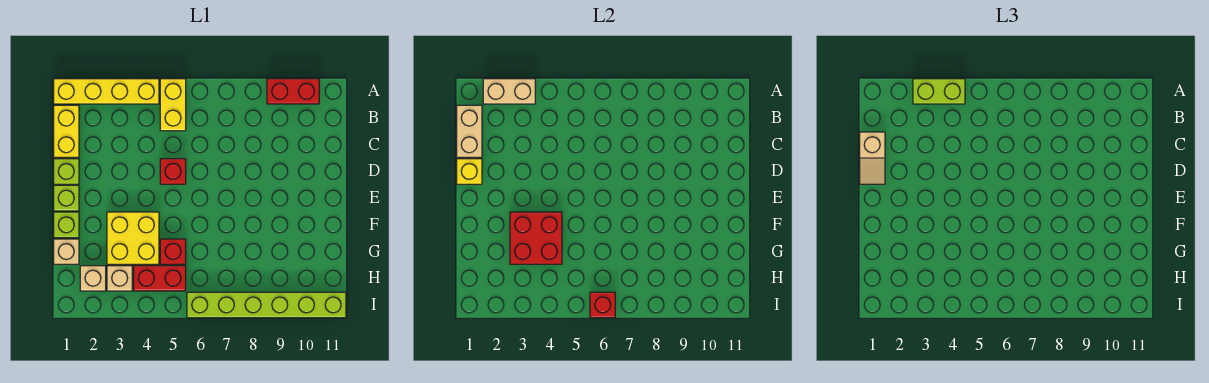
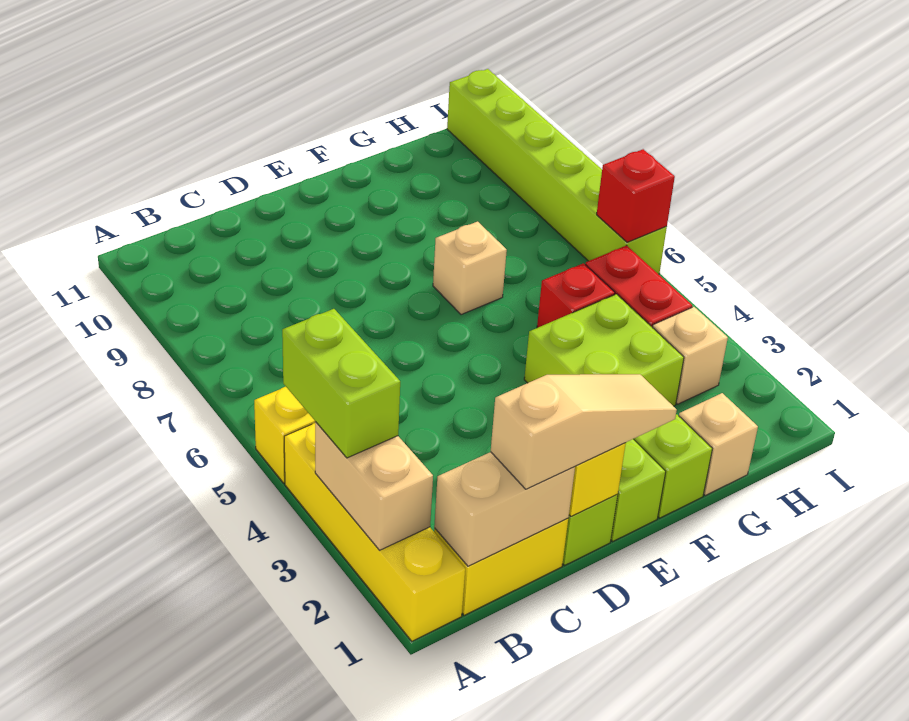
red brick A9:A10 level 1 -> none
tan slope C1:D1 level 3 top C -> tan slope C1:E1 level 3 top C
red brick D5 level 1 -> none
yellow brick F3:G4 level 1 -> lime brick F3:G4 level 1
red brick F3:G4 level 2 -> none
tan brick H2 level 1 -> tan brick F7 level 1

